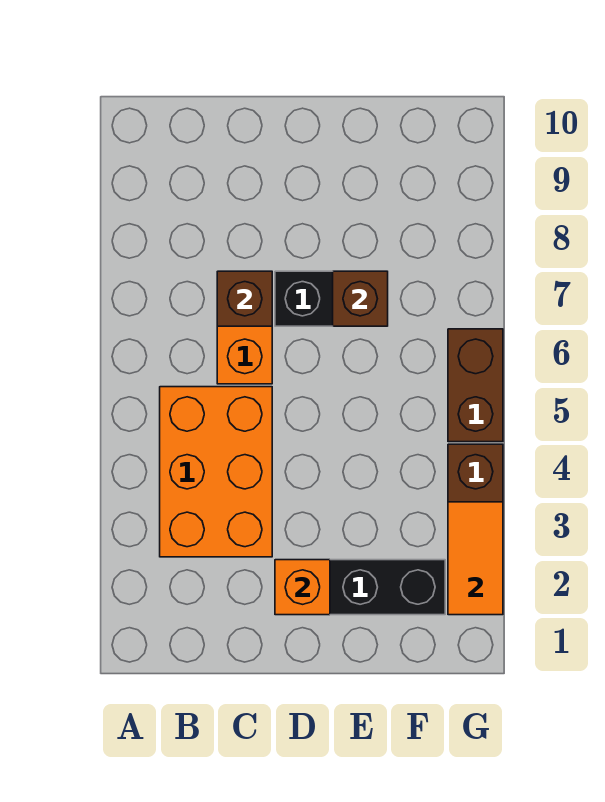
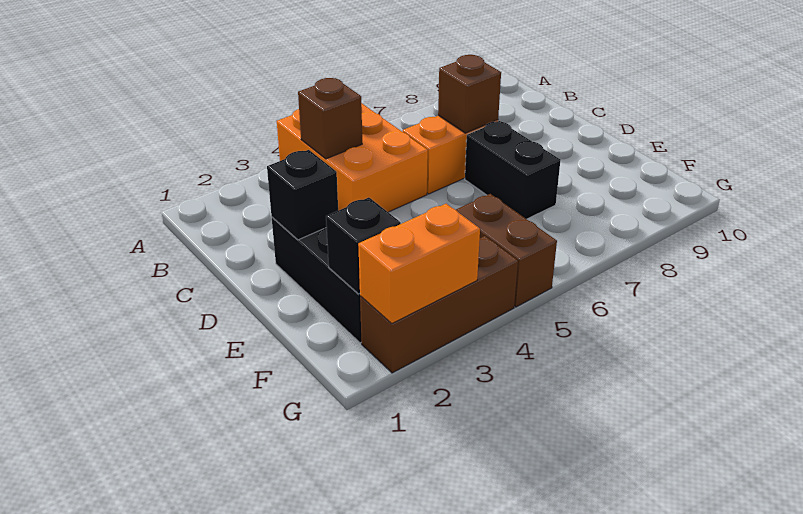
orange brick B3:C5 level 1 -> orange brick A4:C5 level 1
orange brick D2 level 2 -> black brick D2 level 2
brown brick E7 level 2 -> brown brick B4 level 2
none -> black brick F2 level 2
orange tile G2:G3 level 2 -> orange brick G2:G3 level 2
brown brick G5:G6 level 1 -> brown brick F5:G5 level 1

